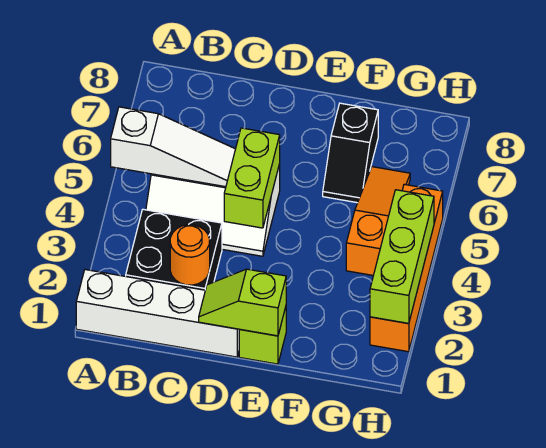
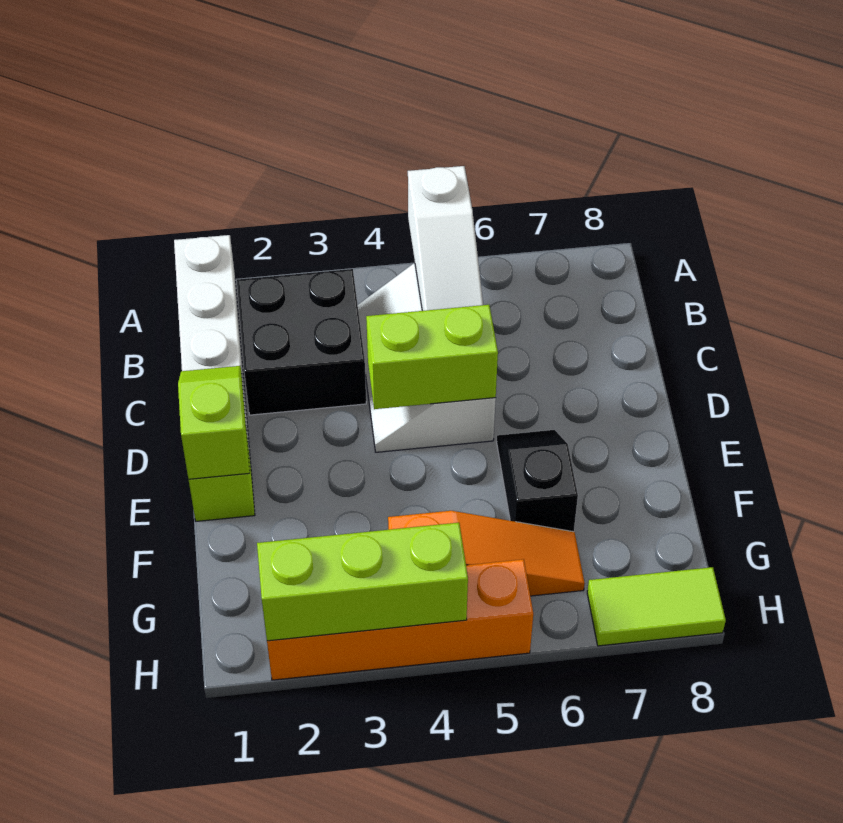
orange round brick C2 level 2 -> none
black slope F6:F7 level 1 top 7 -> black slope E6:F6 level 1 top F
none -> lime tile H7:H8 level 1

